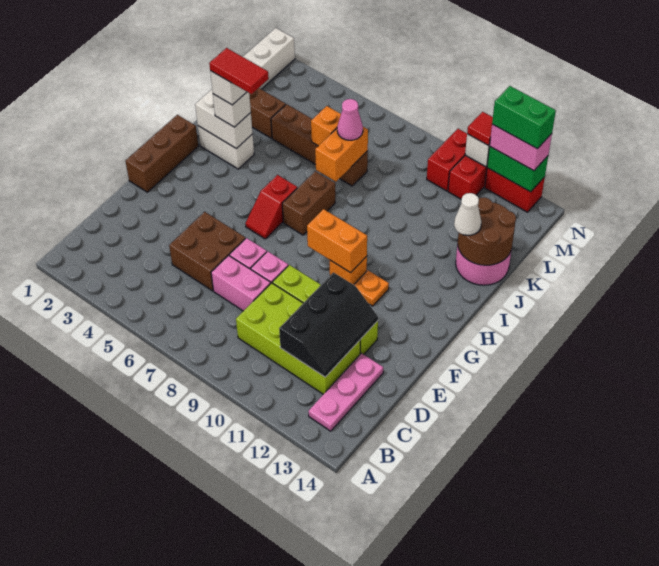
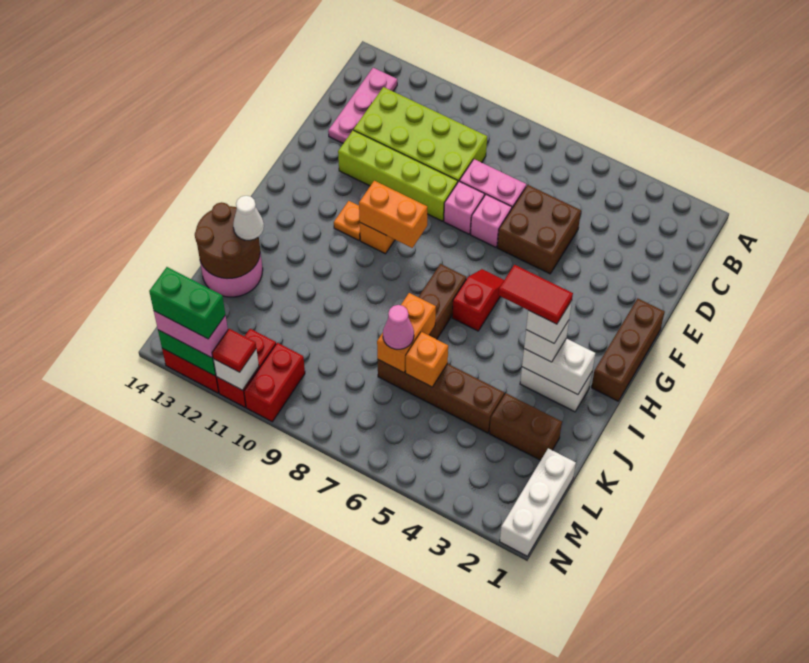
black slope C11:E12 level 2 top 11 -> none

